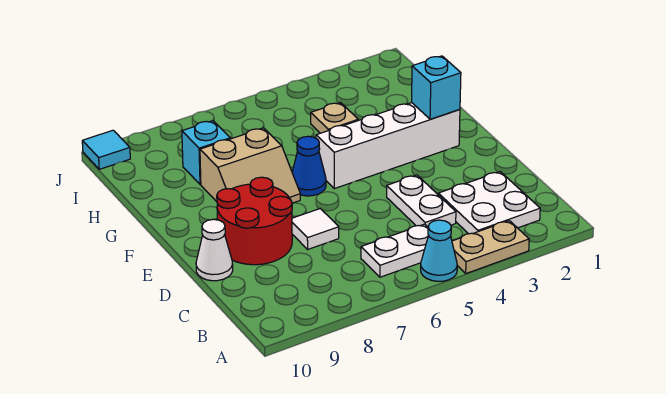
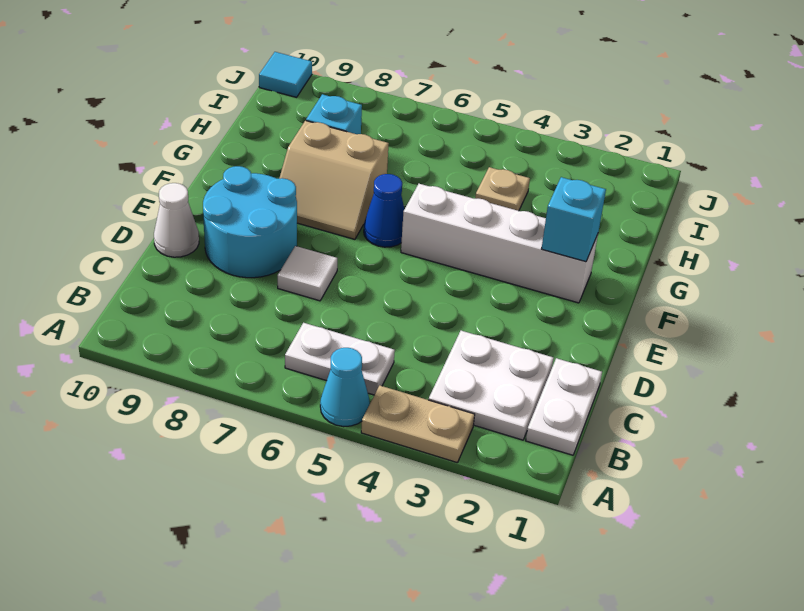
white plate C4:D4 level 1 -> white plate B1:C1 level 1
red round brick D8:E9 level 1 -> cyan round brick D8:E9 level 1

